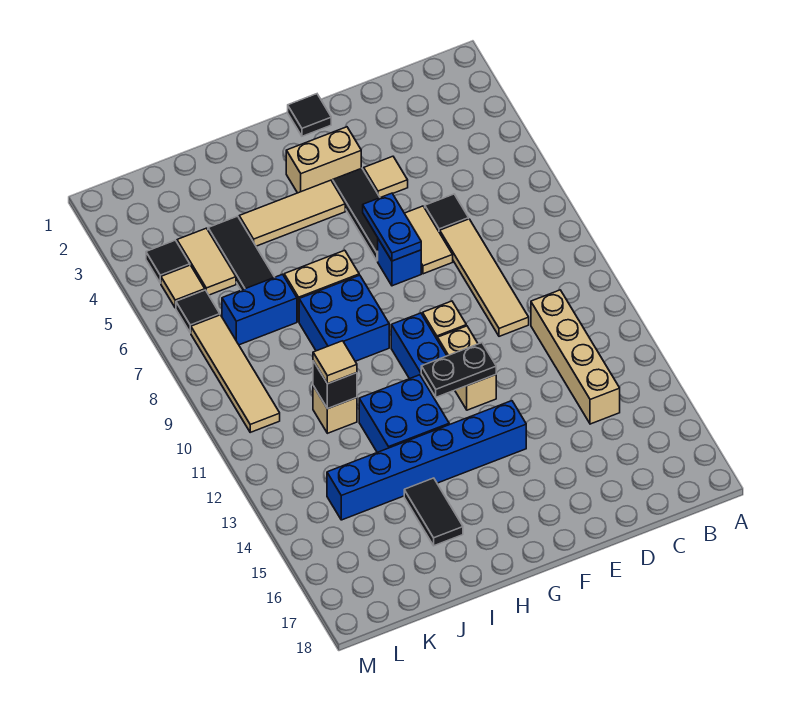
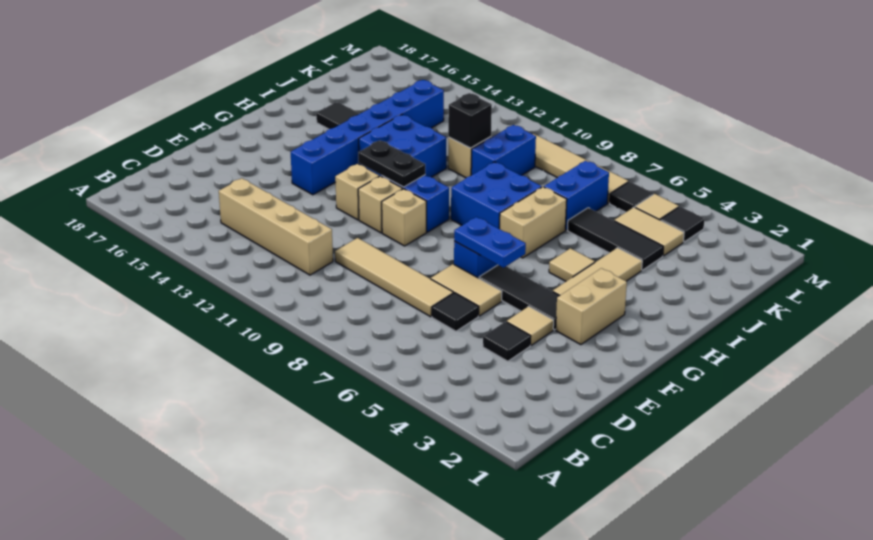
black tile F1 level 1 -> black tile D4 level 1
black plate F12:G12 level 2 -> black plate G11:G12 level 2
none -> blue brick J10:K10 level 1
tan tile J11 level 3 -> tan tile H5 level 1

